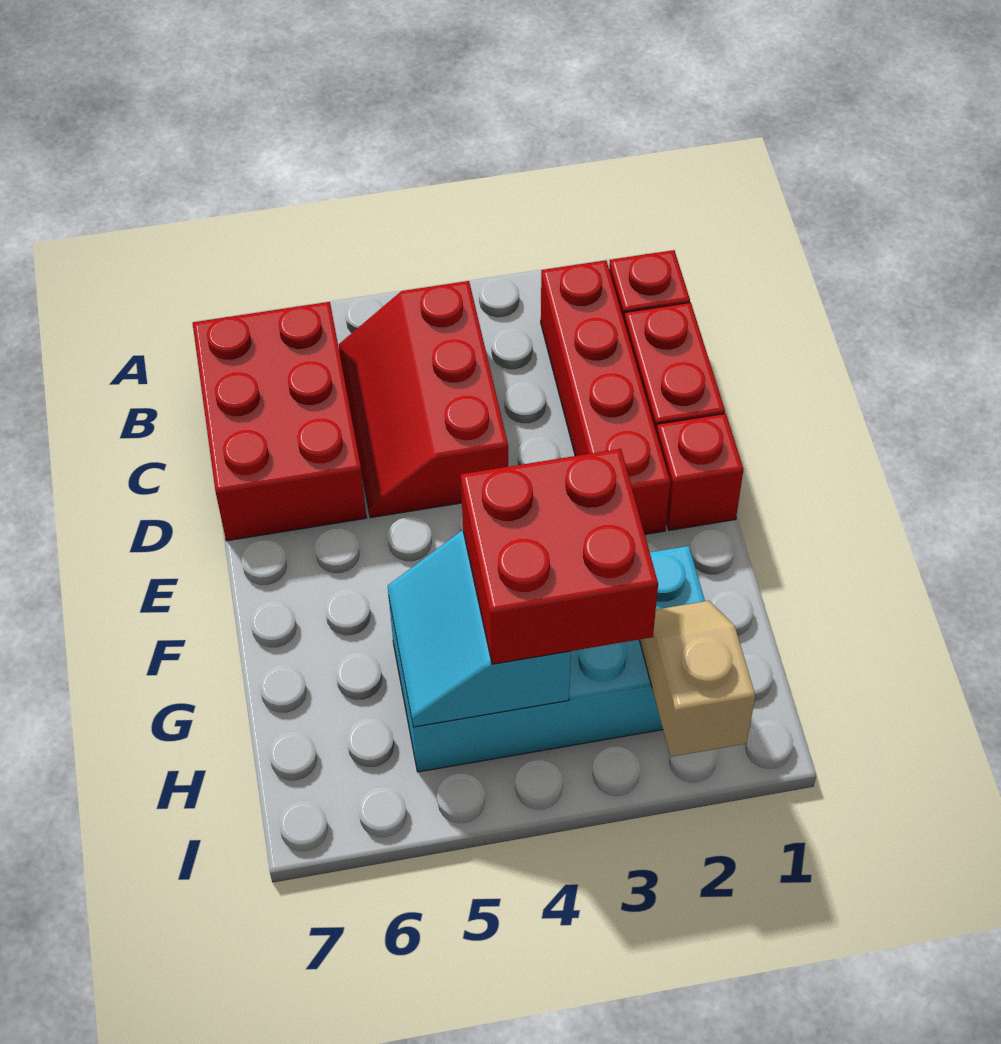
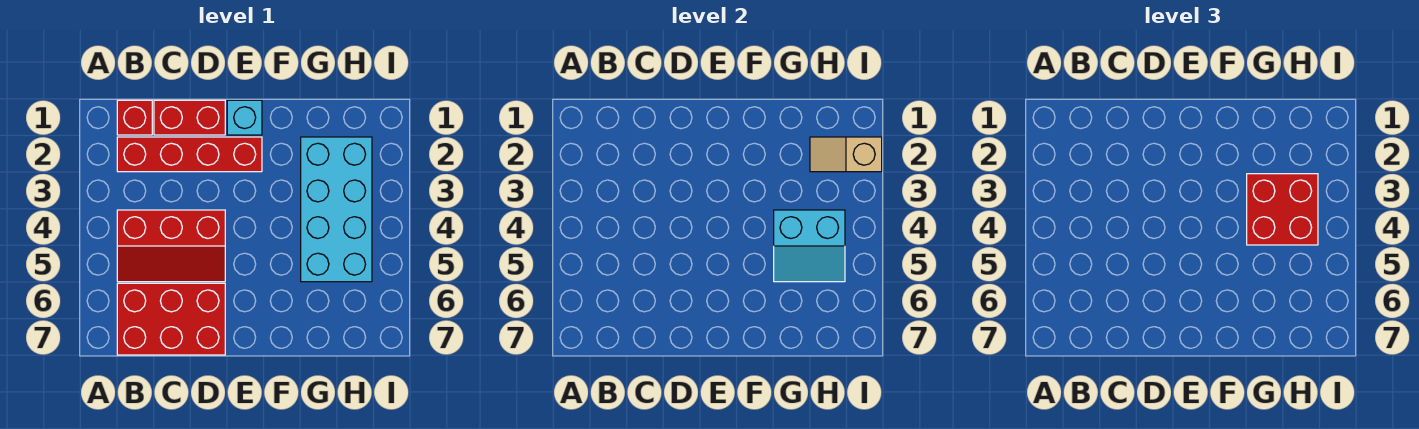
red brick E1 level 1 -> cyan brick E1 level 1

